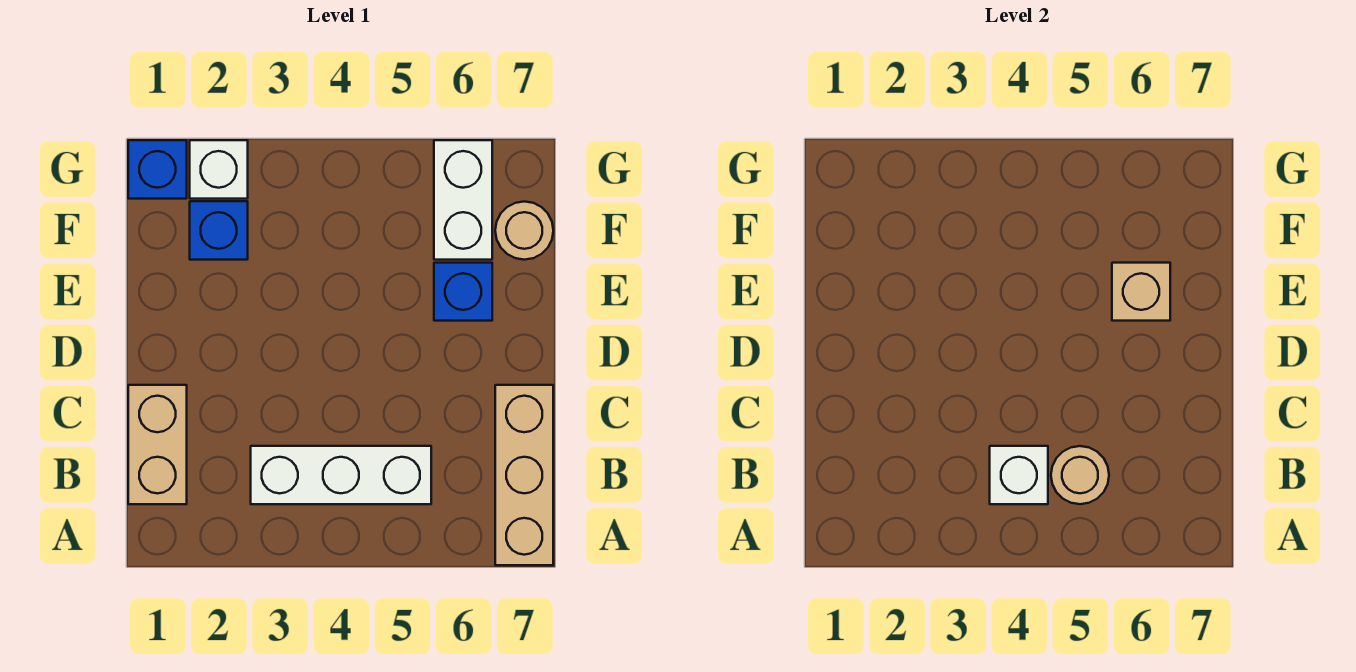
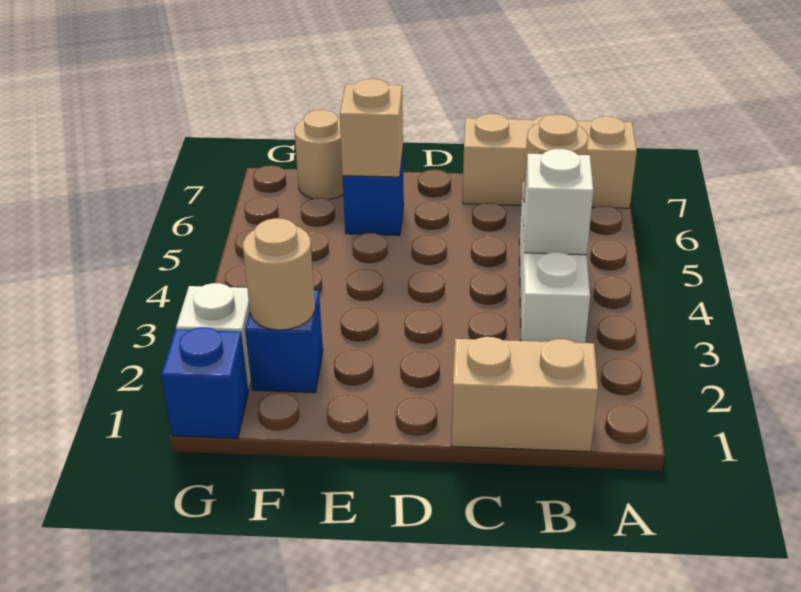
none -> tan round brick F2 level 2
white brick F6:G6 level 1 -> none

